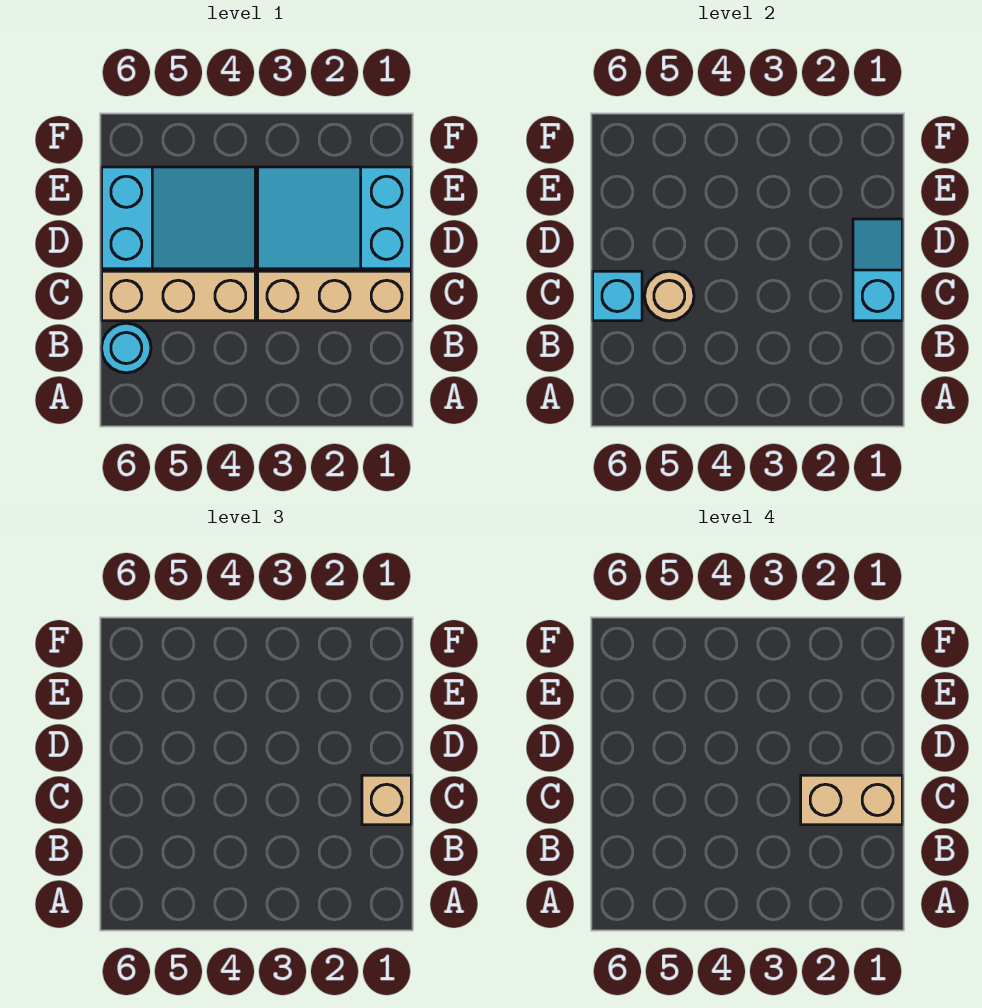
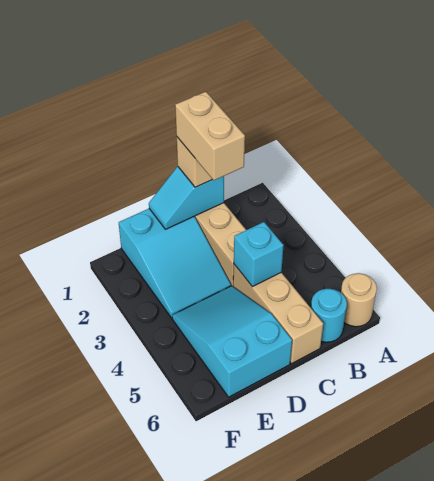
tan round brick C5 level 2 -> tan round brick A6 level 1
cyan brick C6 level 2 -> cyan brick C4 level 2

